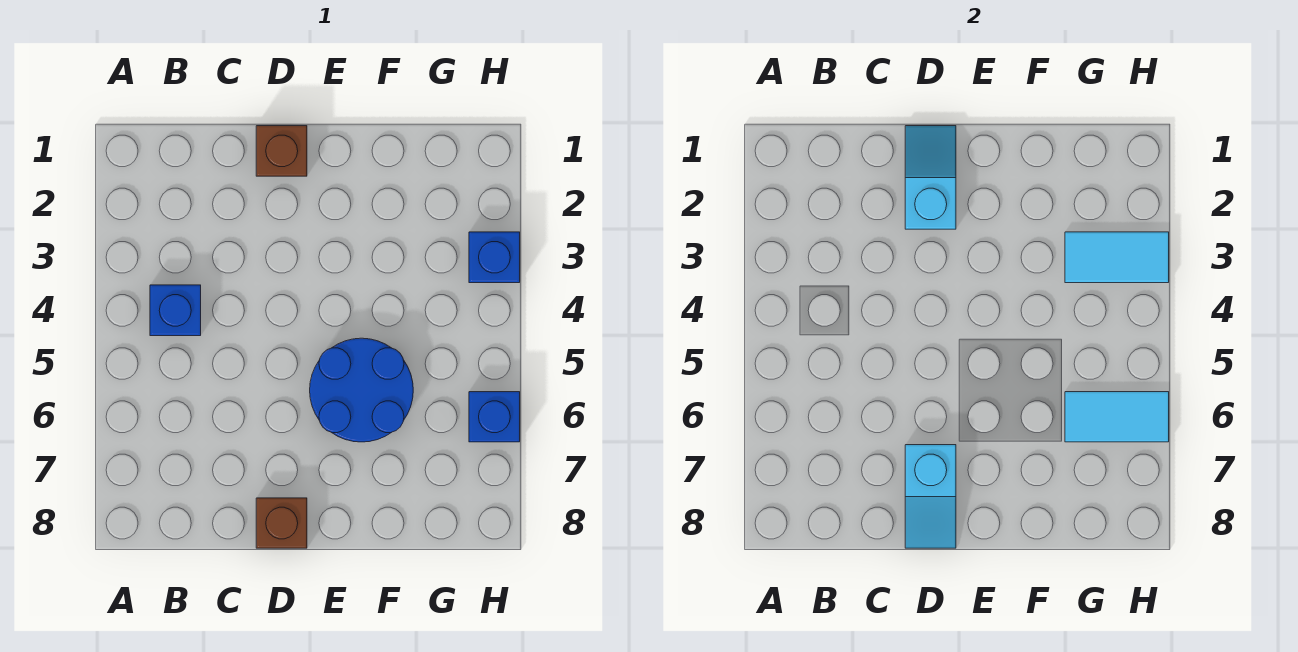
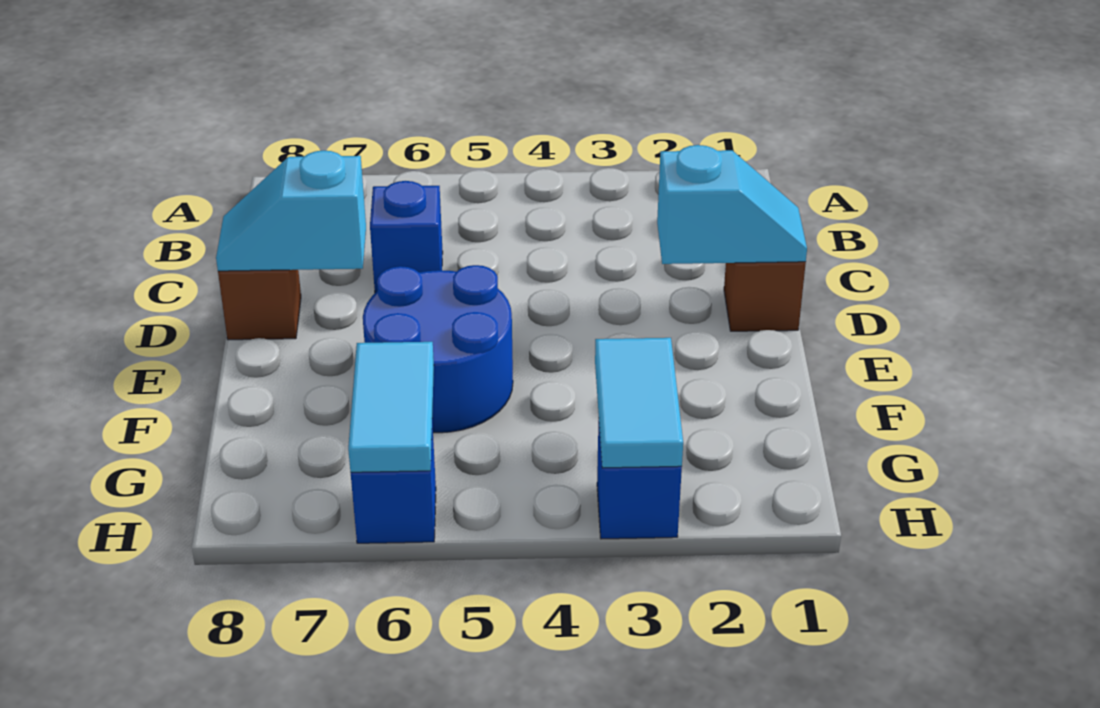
blue brick B4 level 1 -> blue brick C6 level 1

